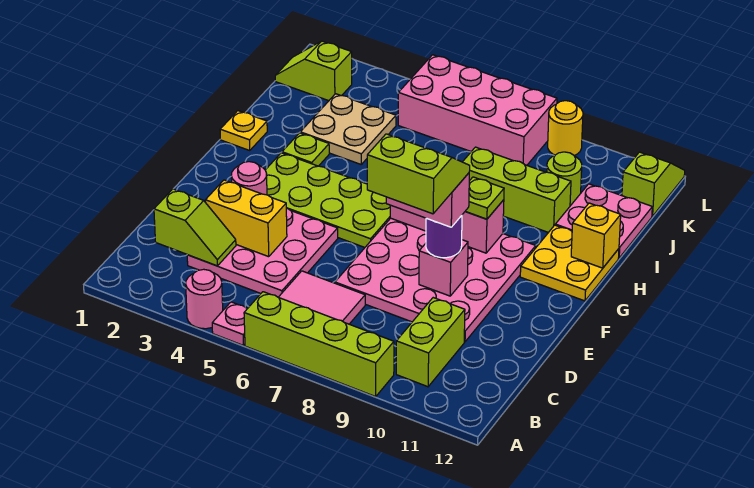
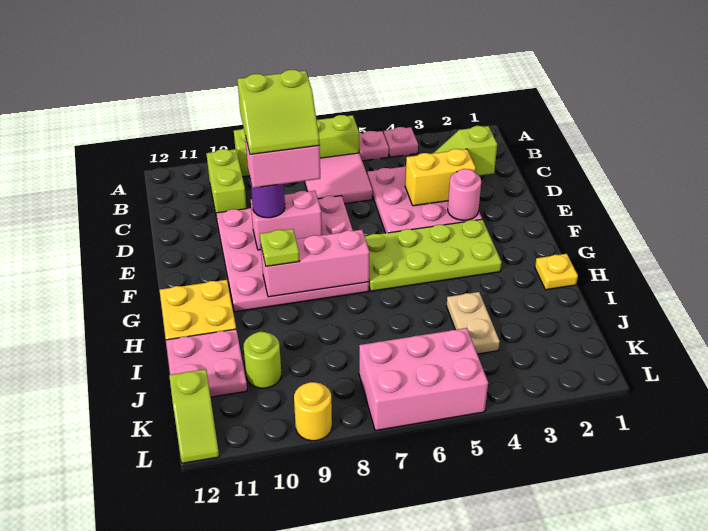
pink round brick A4 level 1 -> pink plate A4 level 1
pink brick E9 level 2 -> pink brick E8:E9 level 2
lime plate H3 level 1 -> none
yellow brick H12 level 2 -> none
tan plate I3:J4 level 1 -> tan plate I4:J4 level 1
lime brick I8:I10 level 1 -> none
lime slope K1:K2 level 1 top 2 -> none
pink brick K5:L8 level 1 -> pink brick K5:L7 level 1

